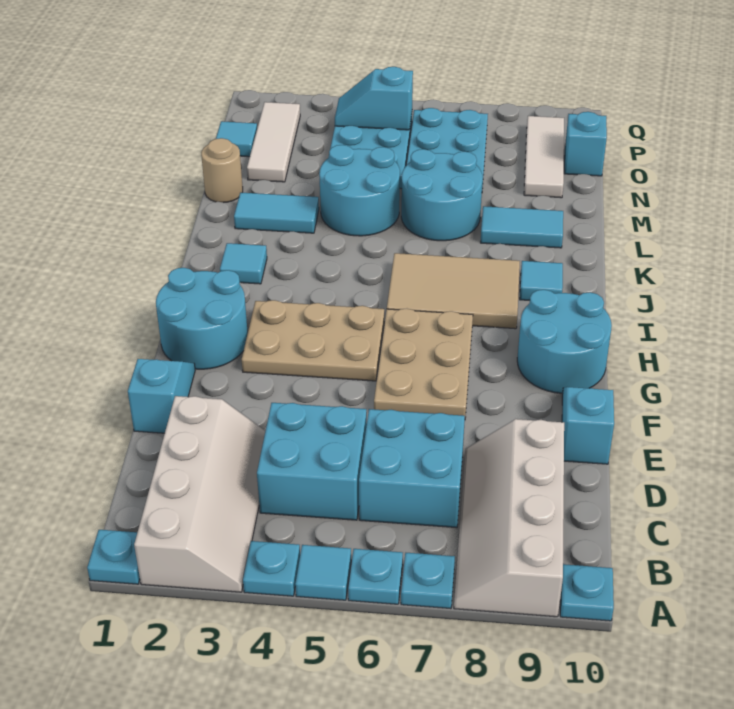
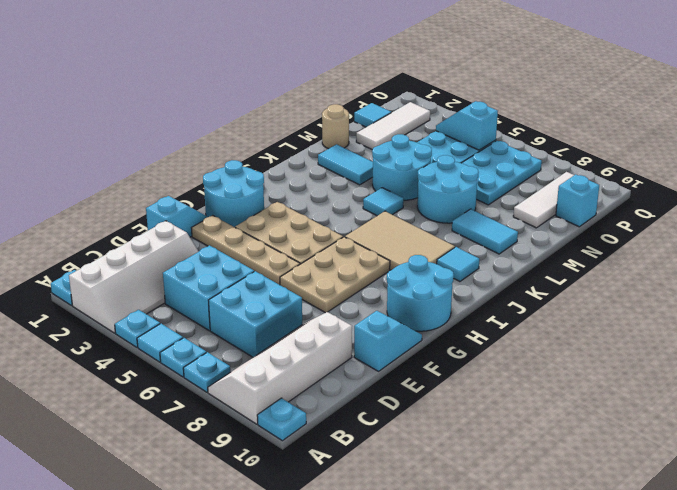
none -> tan plate F2:F5 level 1
cyan tile J2 level 1 -> cyan tile K5 level 1

